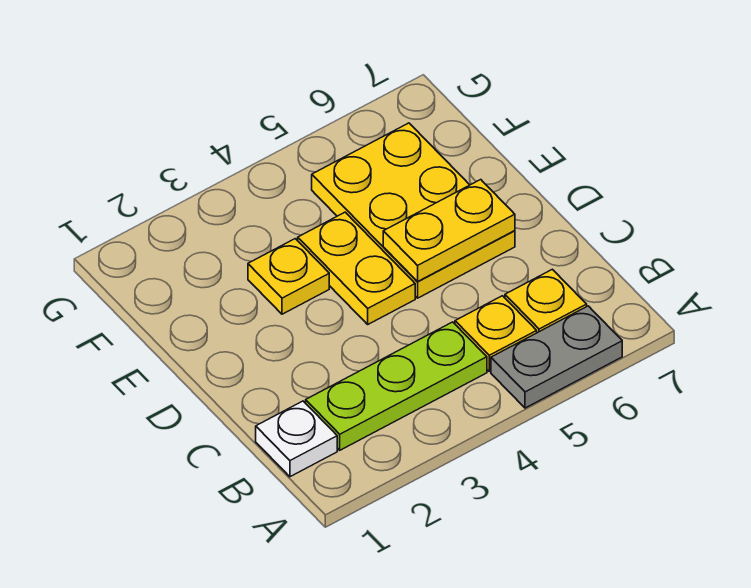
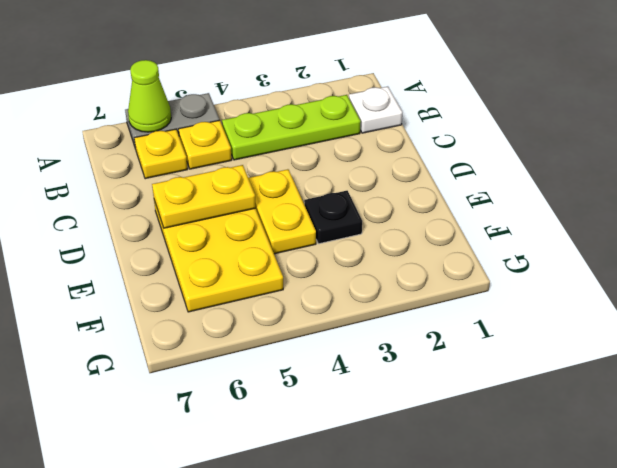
none -> lime cone A6 level 2
yellow plate E3 level 1 -> black plate E3 level 1

